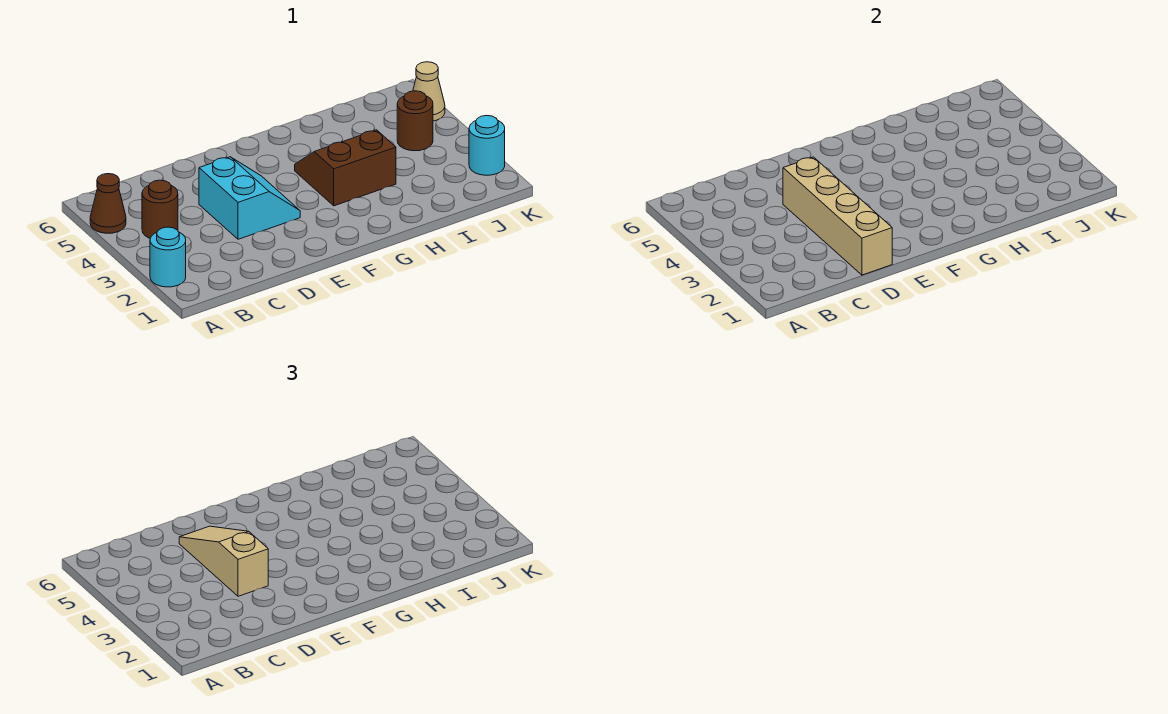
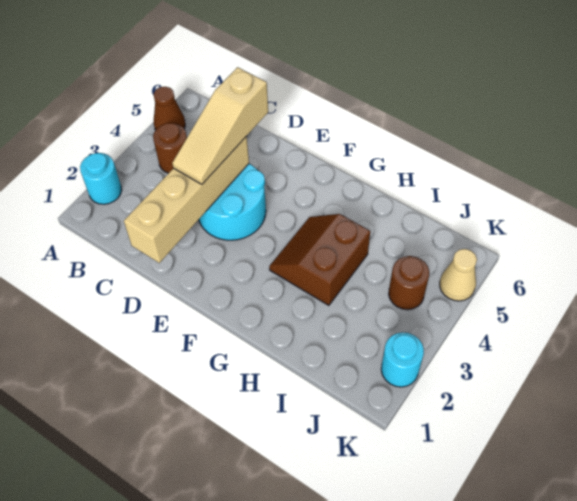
cyan slope D3:E4 level 1 top D -> cyan round brick D3:E4 level 1
tan slope D3:D5 level 3 top 3 -> tan slope D3:D5 level 3 top 5
brown slope G3:H4 level 1 top 3 -> brown slope G3:H4 level 1 top H

